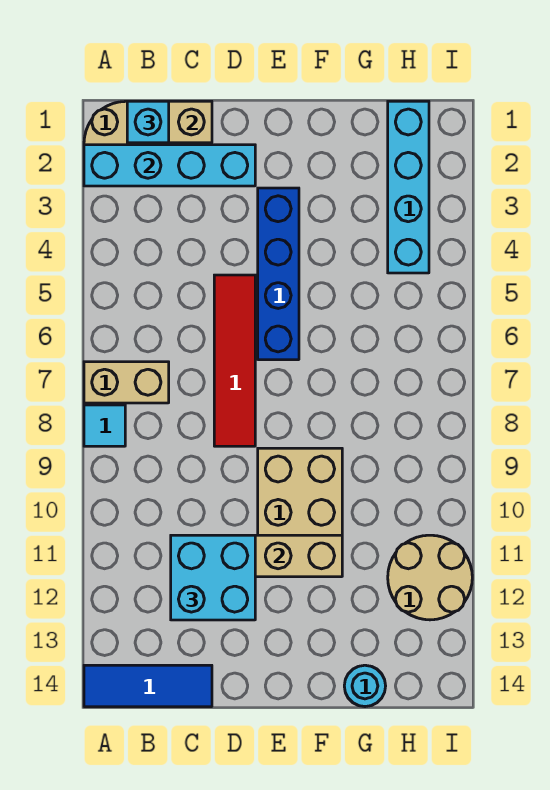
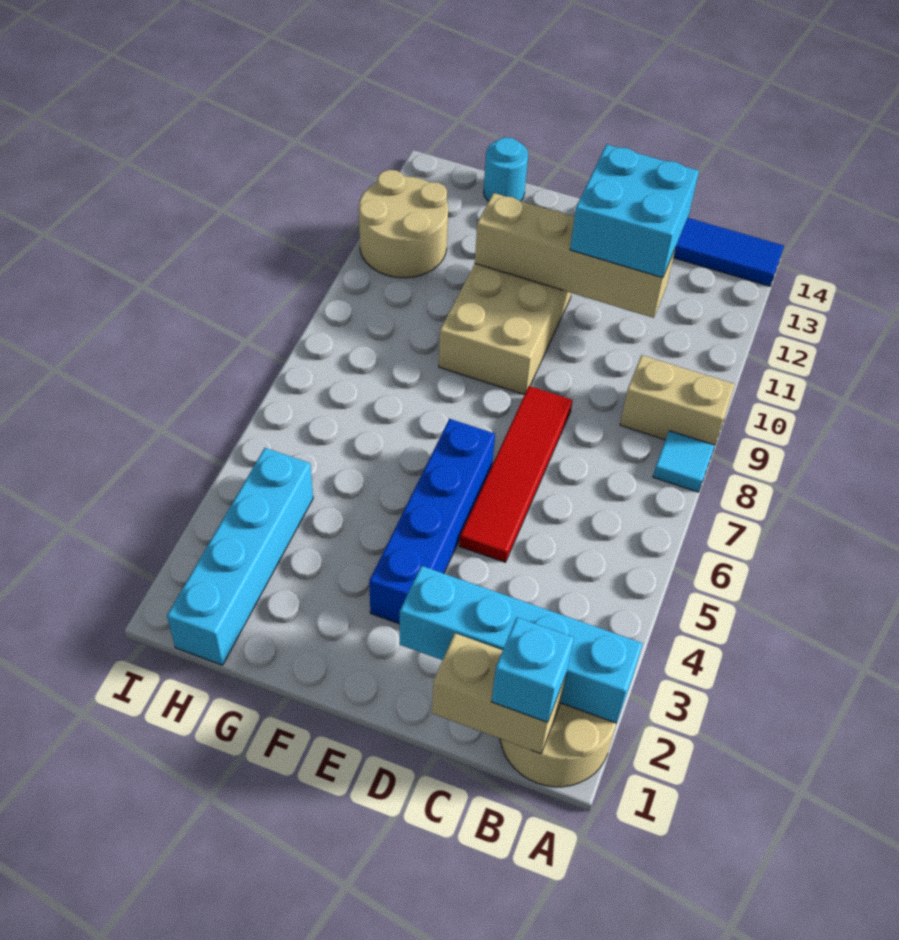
tan brick A7:B7 level 1 -> tan brick A9:B9 level 1

